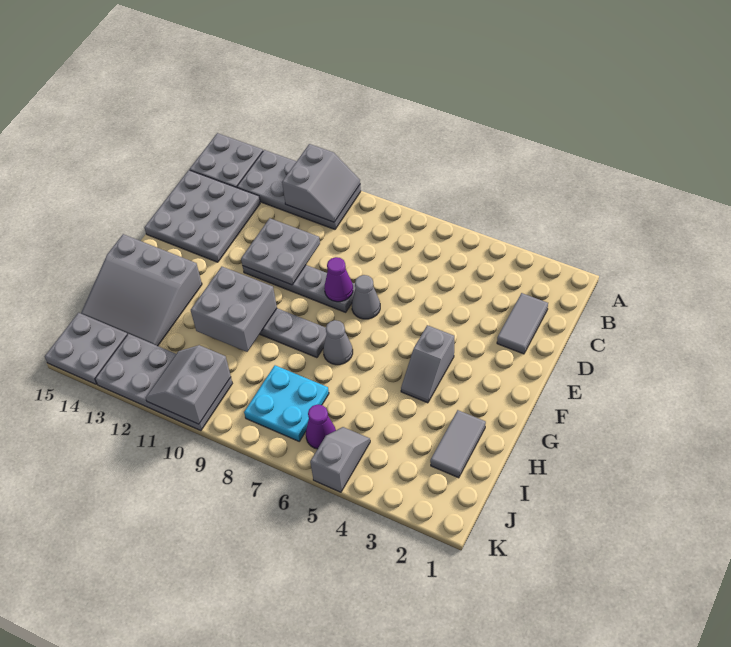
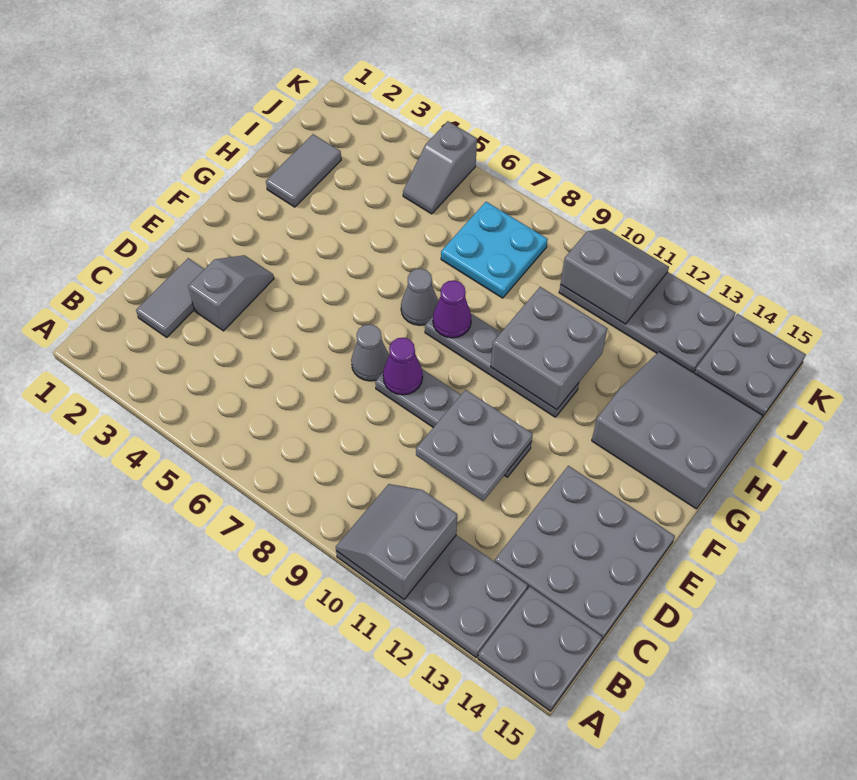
grey slope F4:G4 level 1 top F -> grey slope D3:E3 level 1 top D
purple cone J6 level 1 -> purple cone G8 level 2
grey slope J10:K11 level 2 top 10 -> grey slope J10:K11 level 2 top J

